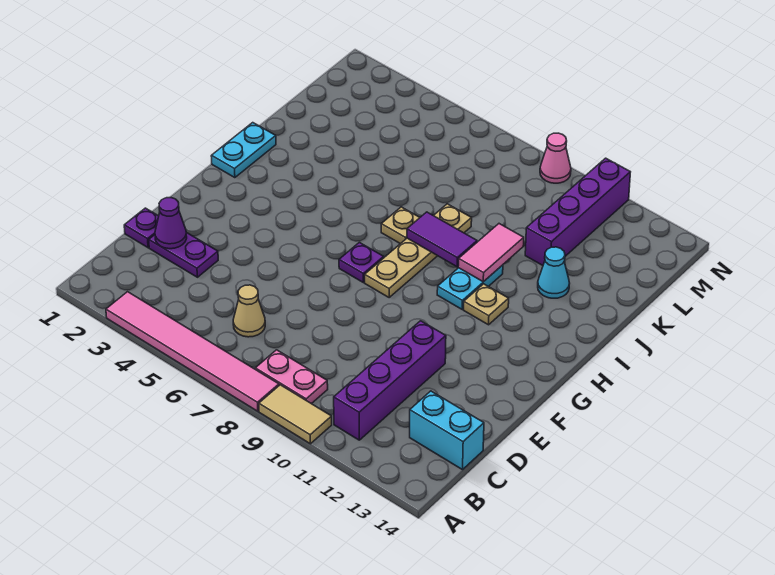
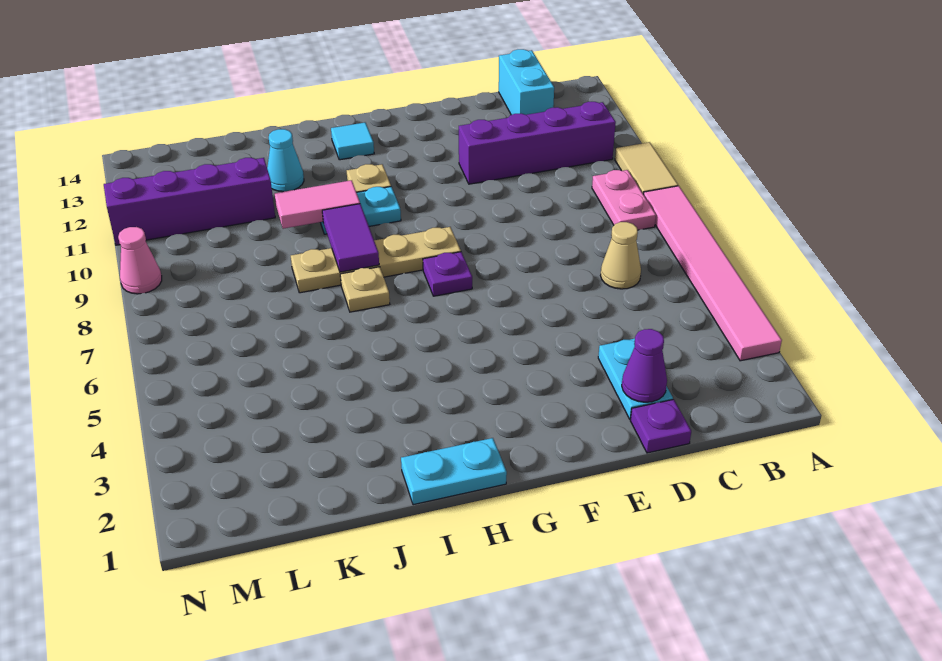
purple plate D2:D3 level 1 -> cyan plate D2:D3 level 1
none -> cyan tile H13 level 1

